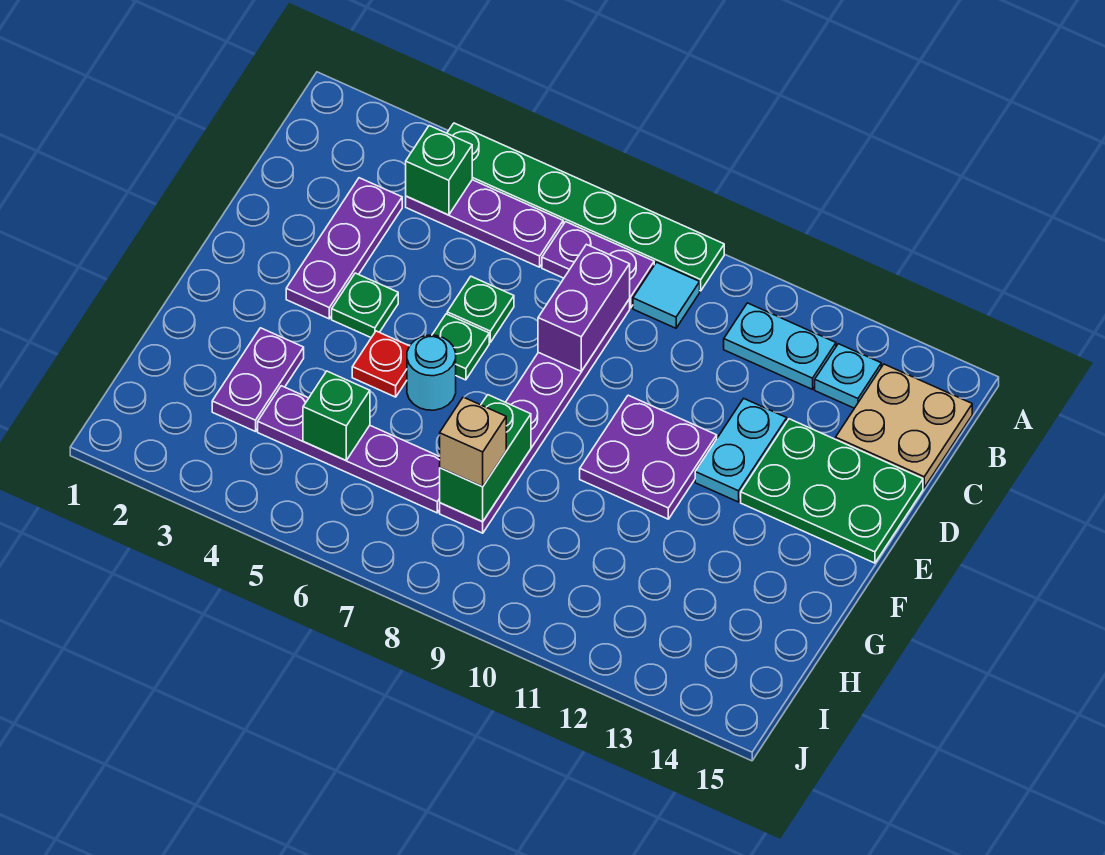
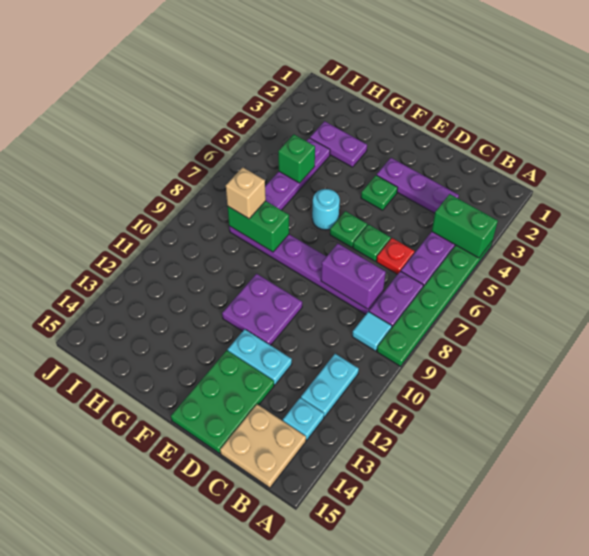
green brick B4 level 2 -> green brick A4:B4 level 2
red plate F5 level 1 -> red plate C6 level 1

